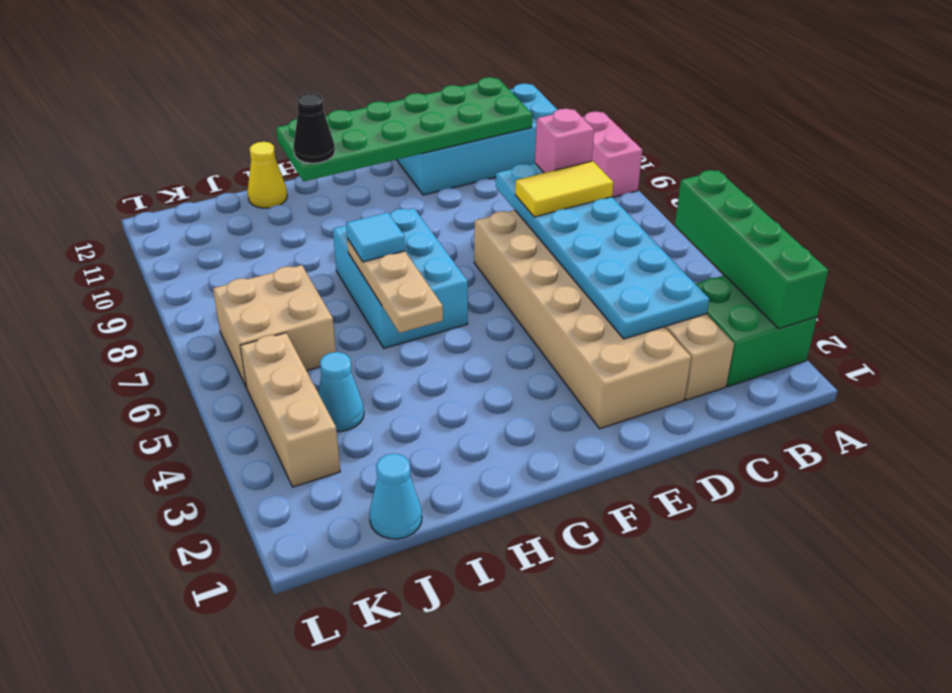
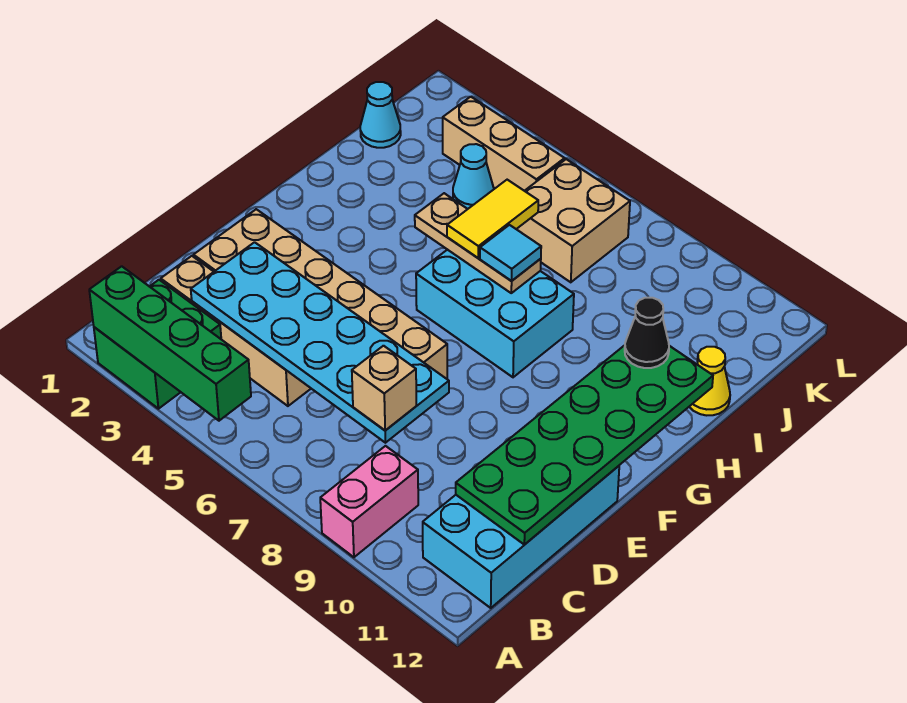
pink brick A9:A10 level 1 -> pink brick A9:B9 level 1
yellow tile C7:D7 level 3 -> yellow tile H6:I6 level 3
pink brick C8 level 3 -> tan brick C8 level 3

